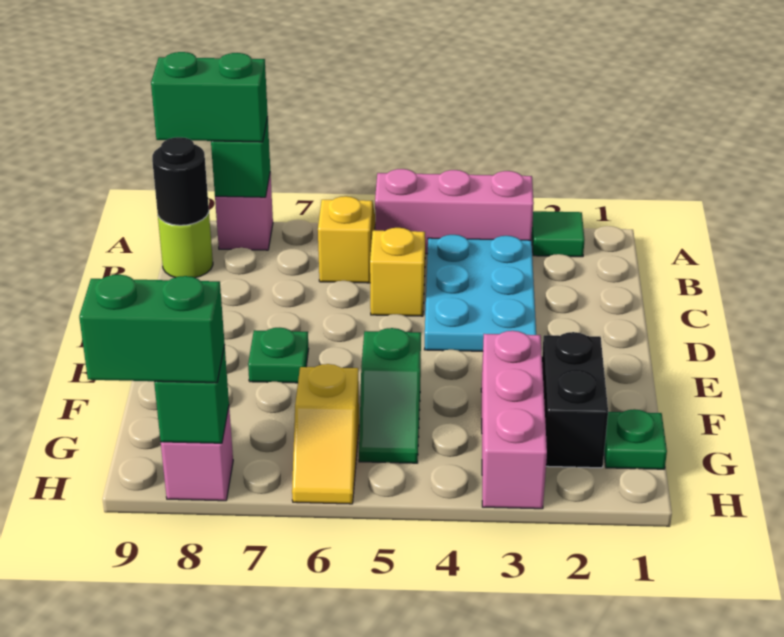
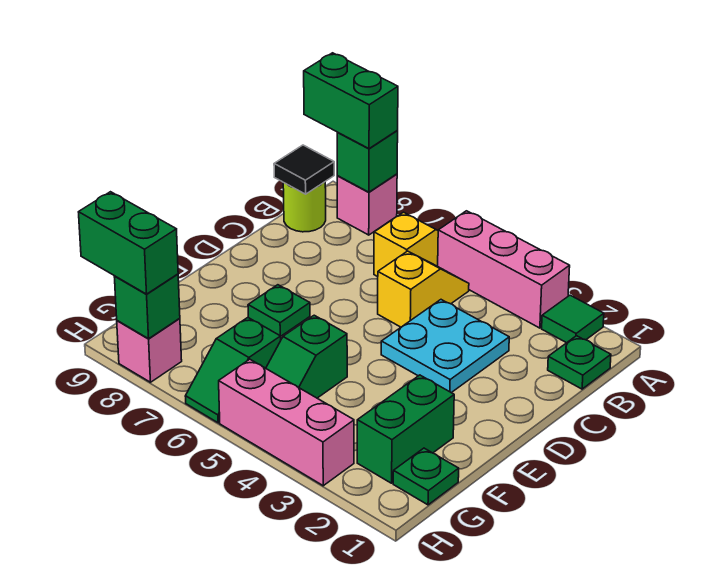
none -> green plate B1 level 1
cyan plate B3:D4 level 1 -> cyan plate C3:D4 level 1
black round brick B9 level 2 -> black tile B9 level 2
black brick F2:G2 level 1 -> green brick F2:G2 level 1
pink brick F3:H3 level 1 -> pink brick H3:H5 level 1
yellow slope G6:H6 level 1 top G -> green slope G6:H6 level 1 top G

